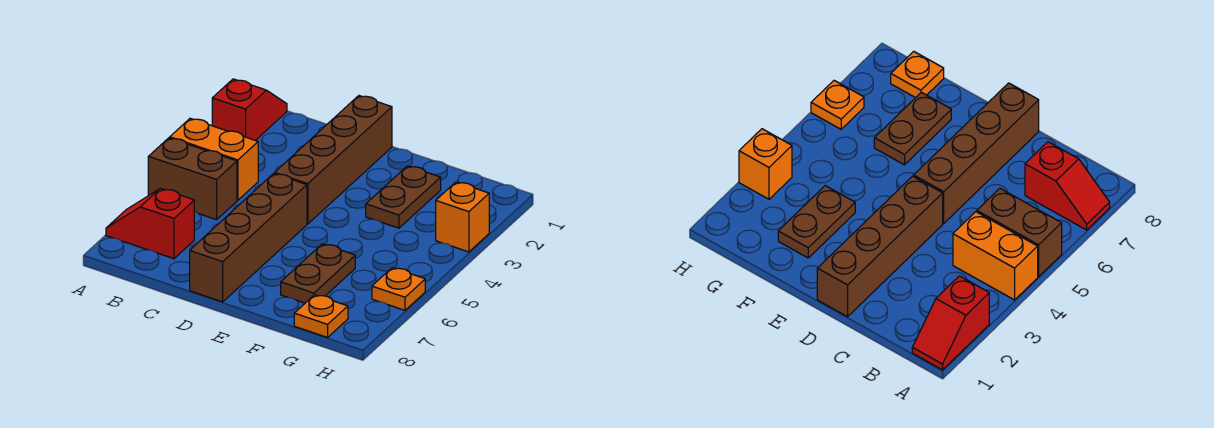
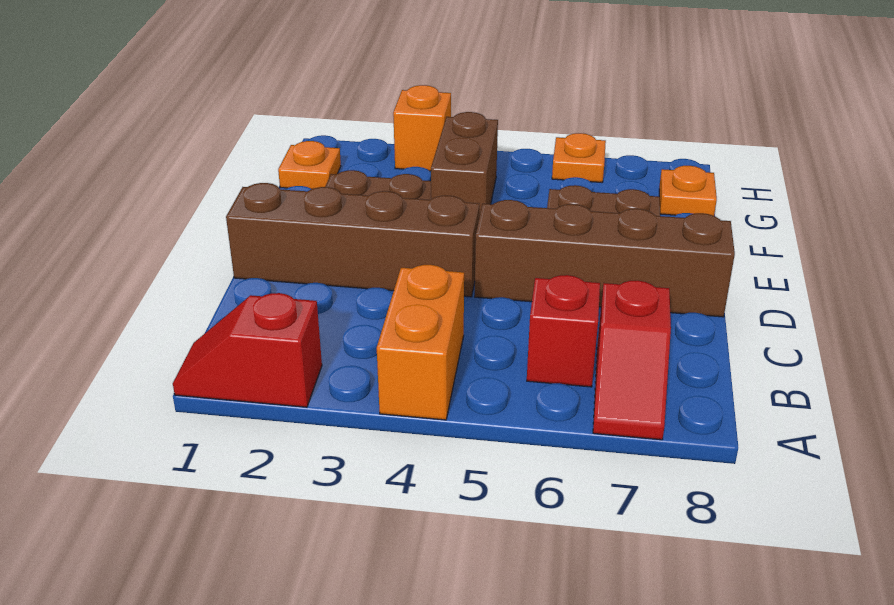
brown brick A5:B5 level 1 -> brown brick F4:G4 level 1
none -> red brick B6 level 1
none -> orange plate G1 level 1

